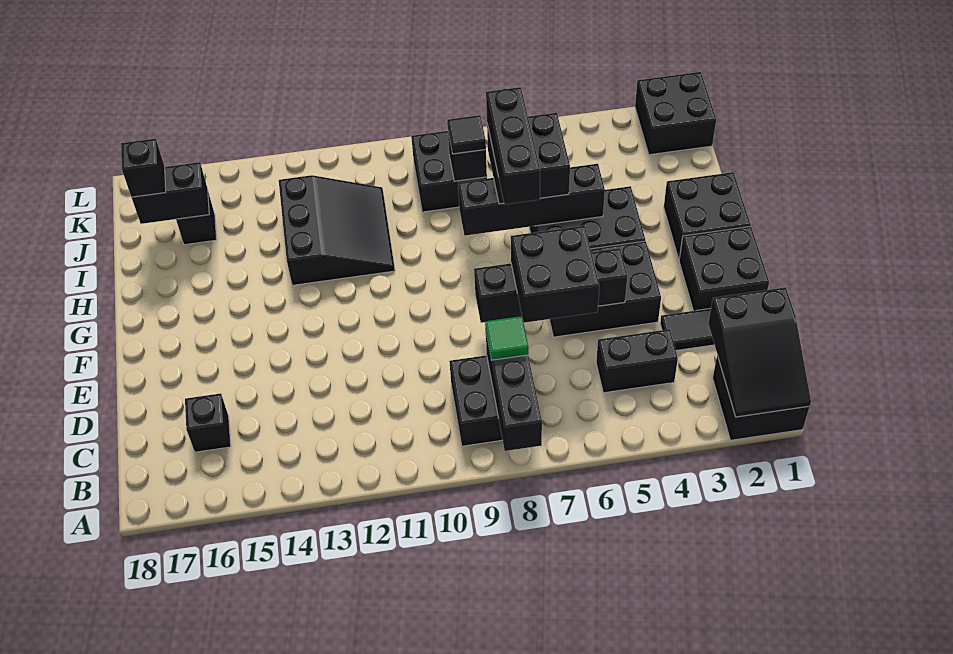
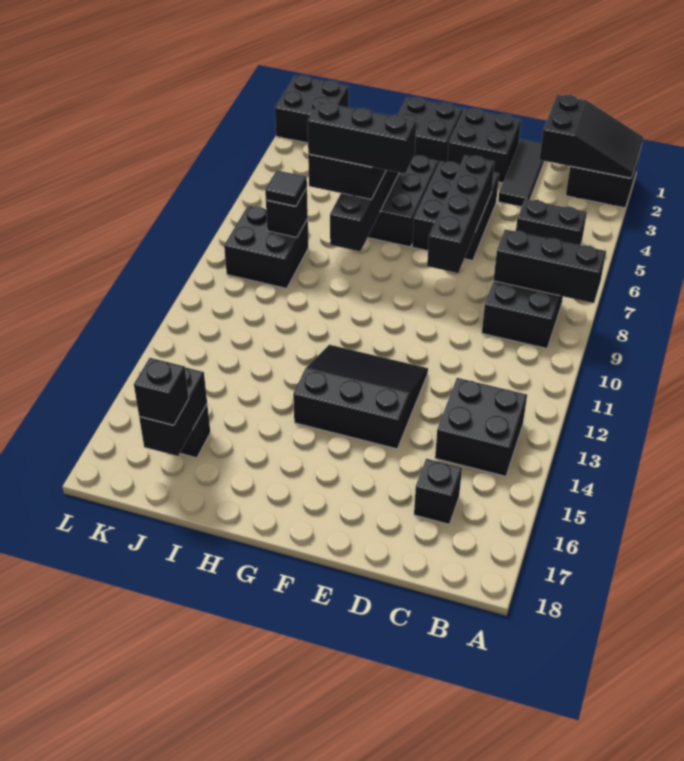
black brick C4:C5 level 1 -> black brick B5:C5 level 1
green tile C8 level 3 -> none
black brick D6:E7 level 3 -> black brick B13:C14 level 1
black slope H11:J13 level 1 top 13 -> black slope E12:G14 level 1 top 14

